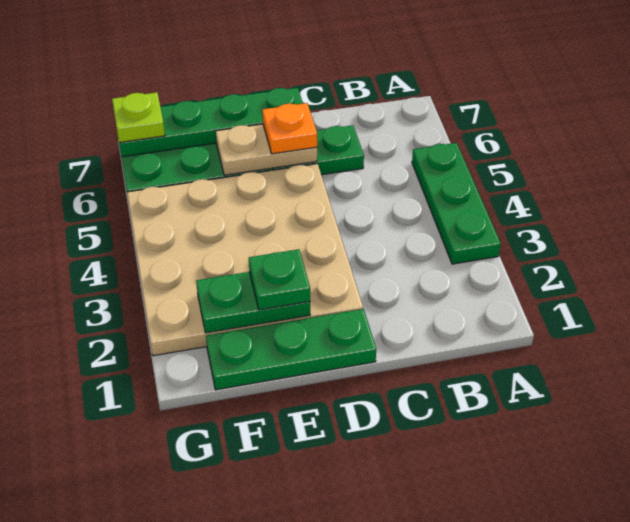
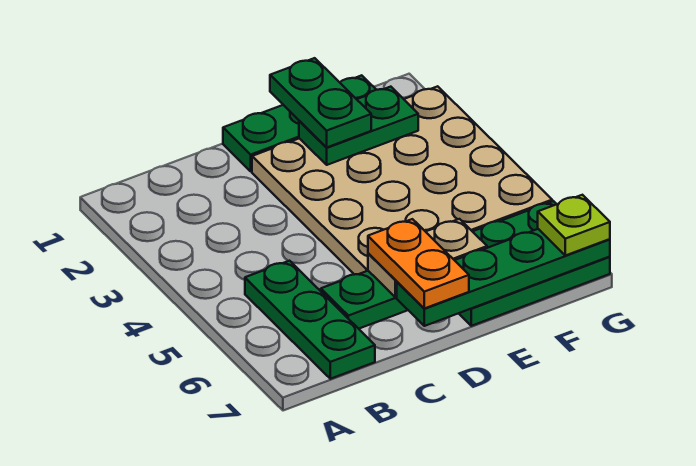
green plate A3:A5 level 1 -> green plate B5:B7 level 1
orange plate D6 level 3 -> orange plate D6:D7 level 3
green plate E2 level 3 -> green plate E1:E2 level 3

